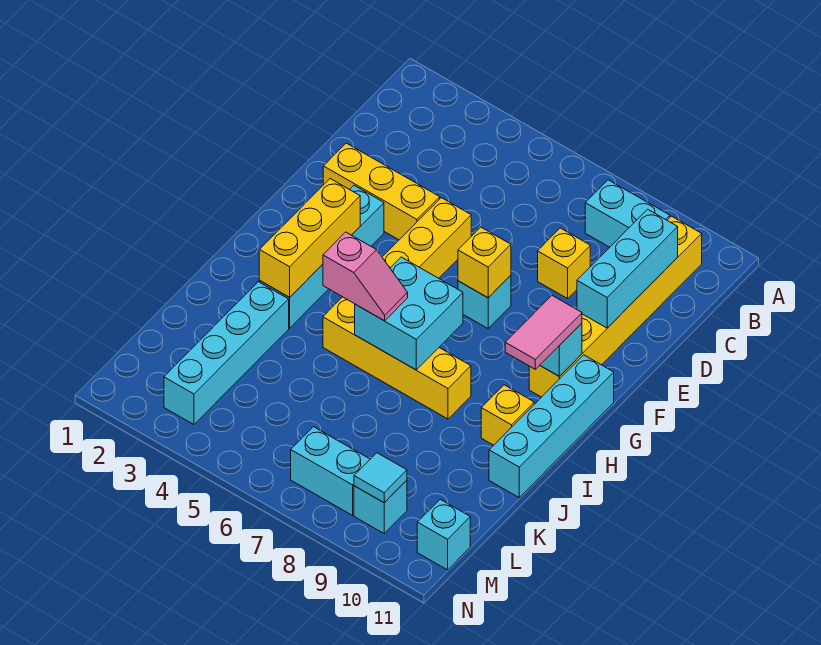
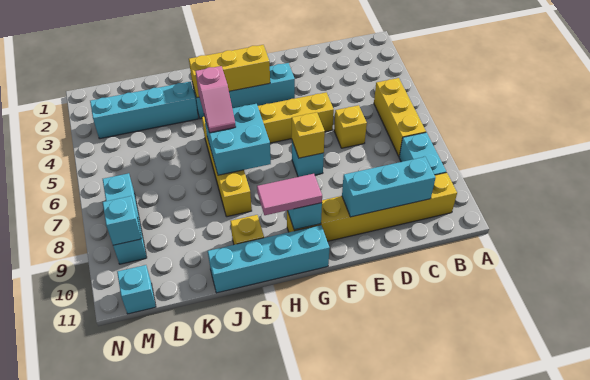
yellow brick D8 level 1 -> yellow brick D6 level 1
yellow brick E2:E4 level 1 -> yellow brick B5:B7 level 1
cyan tile M9 level 2 -> cyan brick M9 level 2

